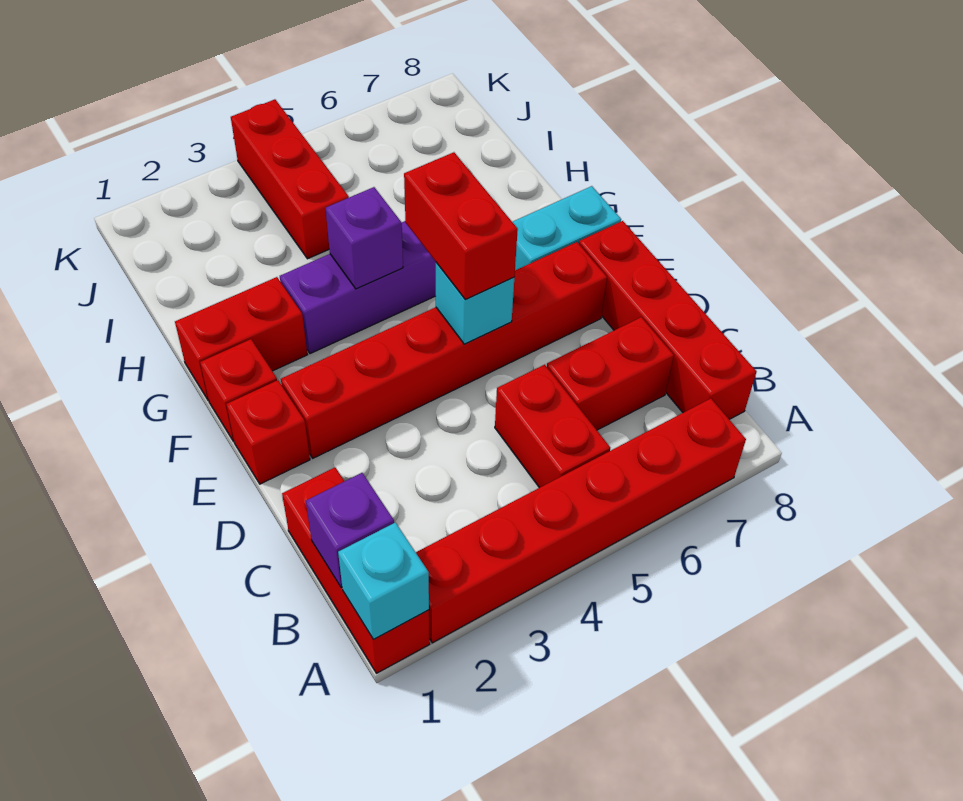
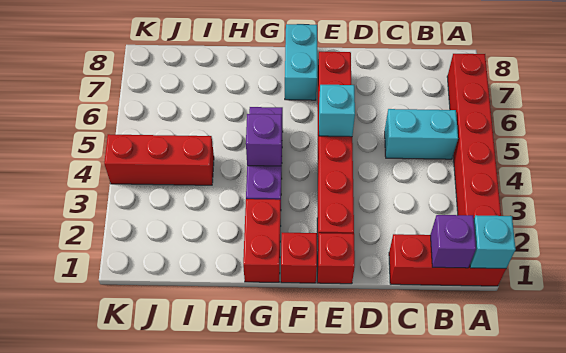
red brick B5:C5 level 1 -> cyan brick B5:C5 level 1
red brick B8:E8 level 1 -> none
red brick C6:C7 level 1 -> none
red brick E5:F5 level 3 -> none

